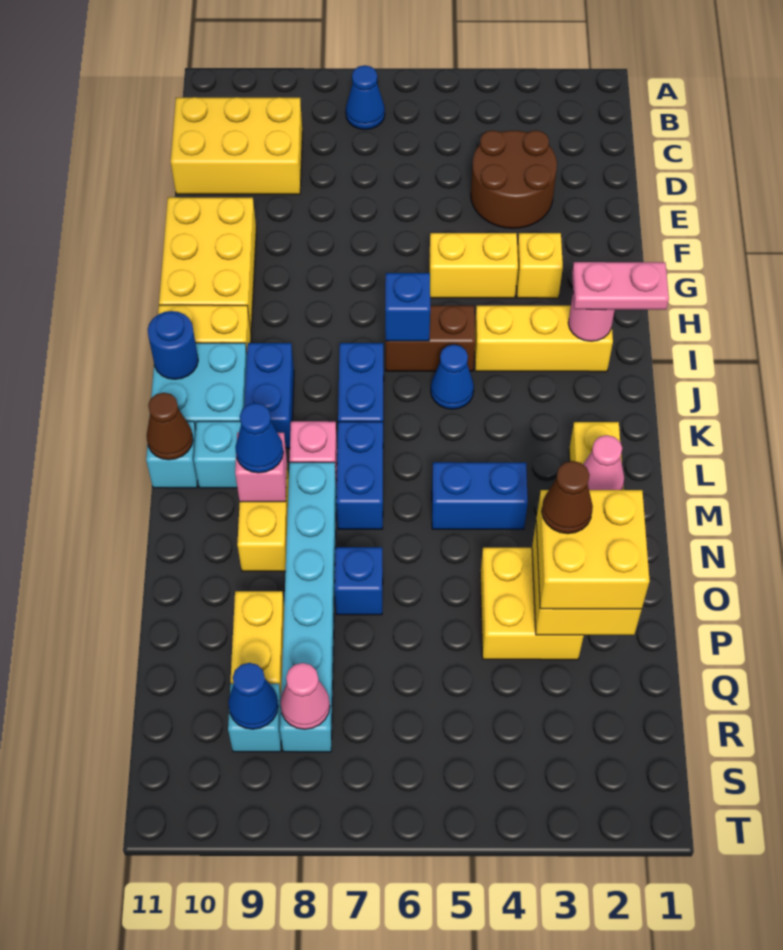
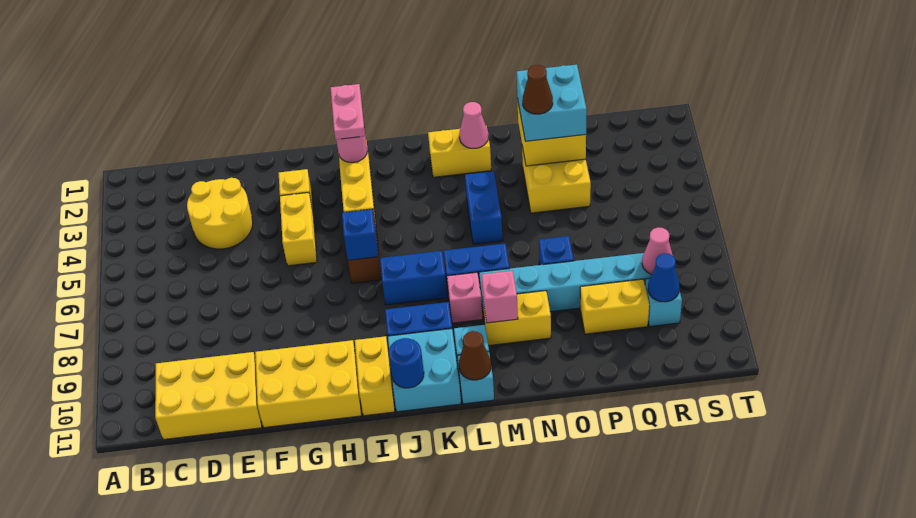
blue cone B7 level 1 -> none
yellow brick C9:D11 level 1 -> yellow brick C10:E11 level 1
brown round brick D3:E4 level 1 -> yellow round brick D3:E4 level 1
blue cone J5 level 1 -> none
blue cone M9 level 3 -> none
yellow brick O2:P3 level 3 -> cyan brick O2:P3 level 3

